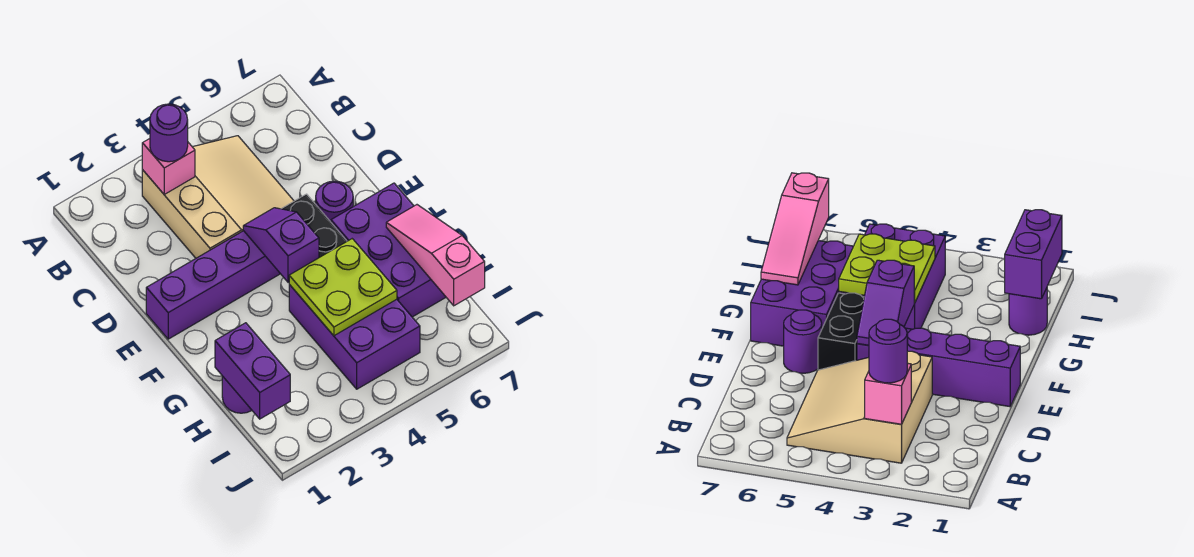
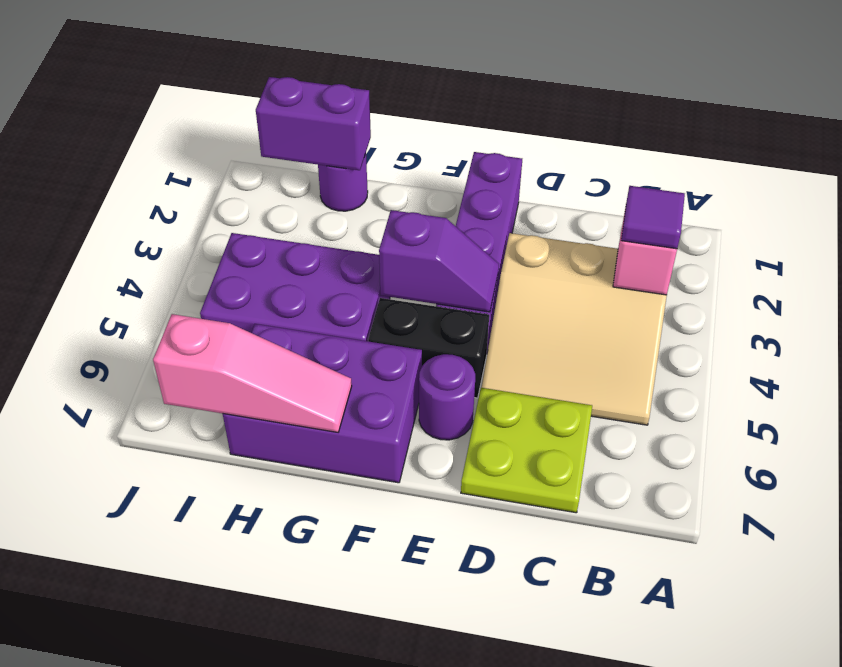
purple round brick B3 level 3 -> purple tile B3 level 3
lime plate G4:H5 level 2 -> lime plate C6:D7 level 1

